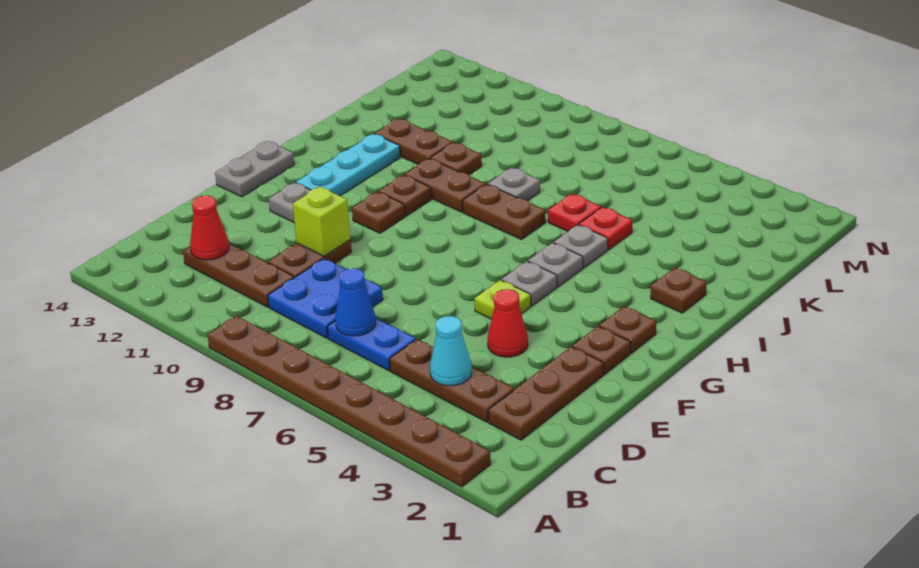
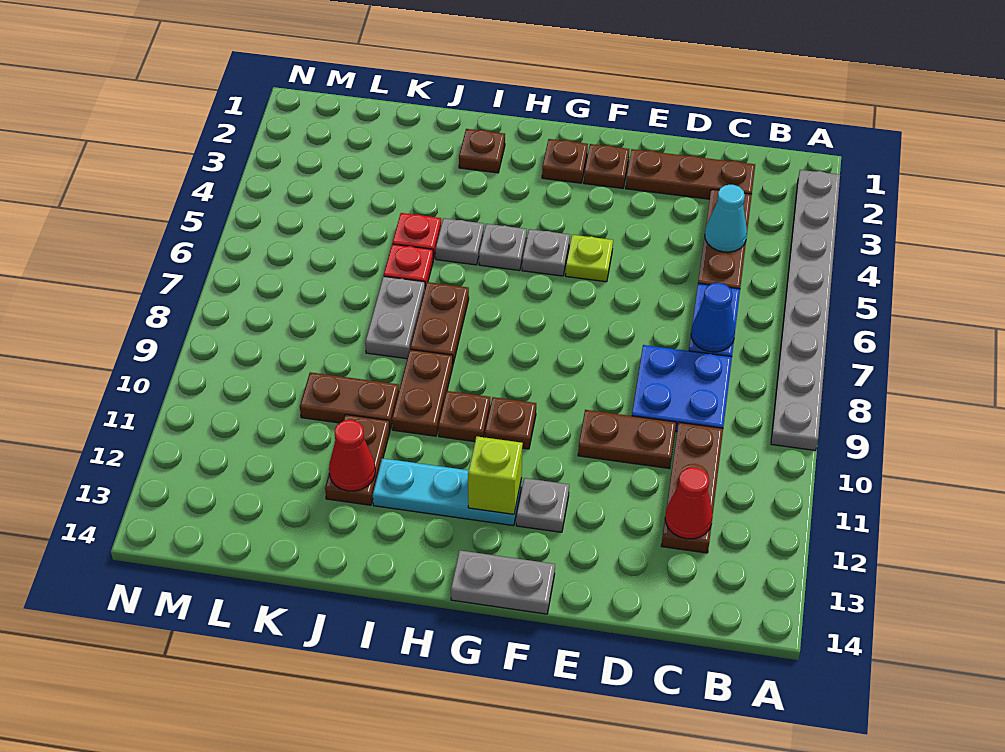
brown plate A2:A9 level 1 -> grey plate A2:A9 level 1
red cone E4 level 1 -> red cone J12 level 2
lime brick E10 level 2 -> lime brick G12 level 2
grey plate J8 level 1 -> grey plate J7:J8 level 1
brown plate J10 level 1 -> brown plate J10:K10 level 1

